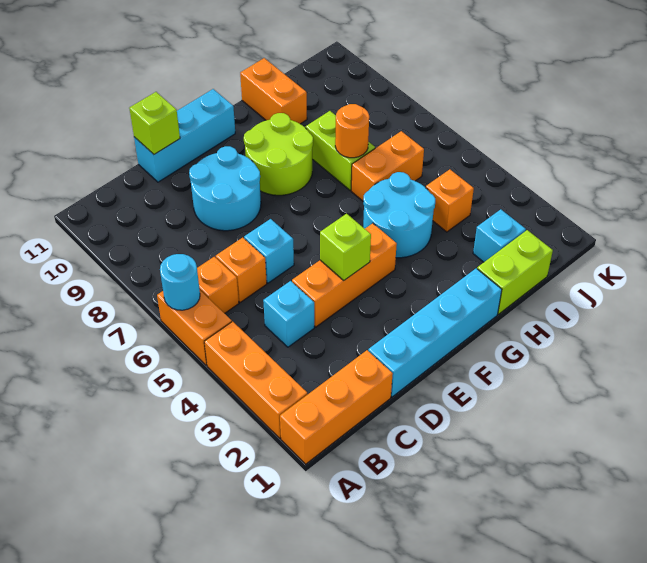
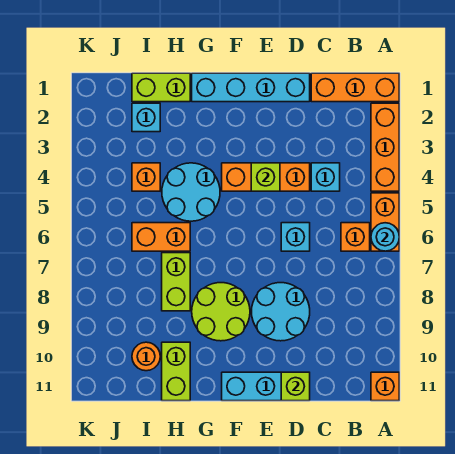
orange brick C6 level 1 -> orange brick A11 level 1
orange round brick H7 level 2 -> orange round brick I10 level 1
orange brick H10:H11 level 1 -> lime brick H10:H11 level 1

